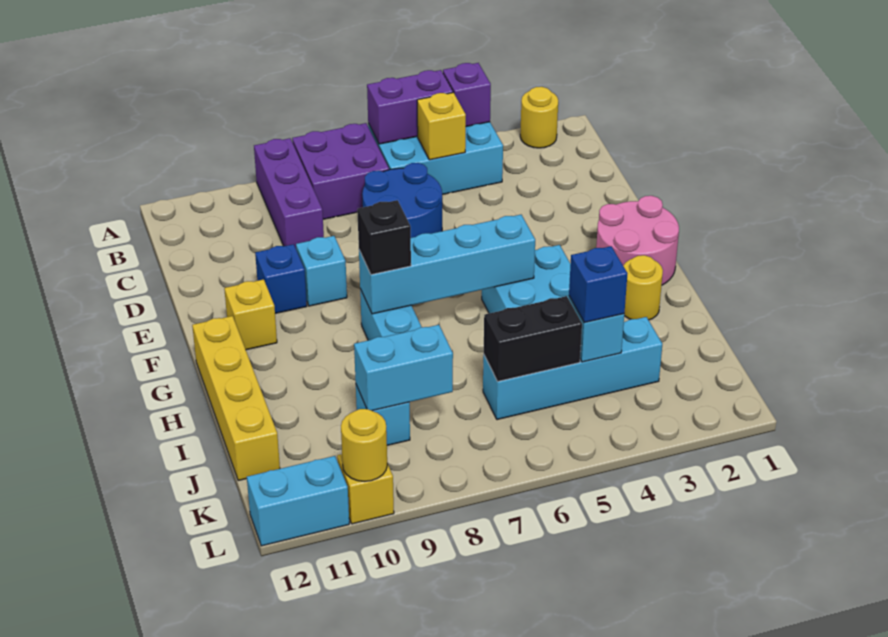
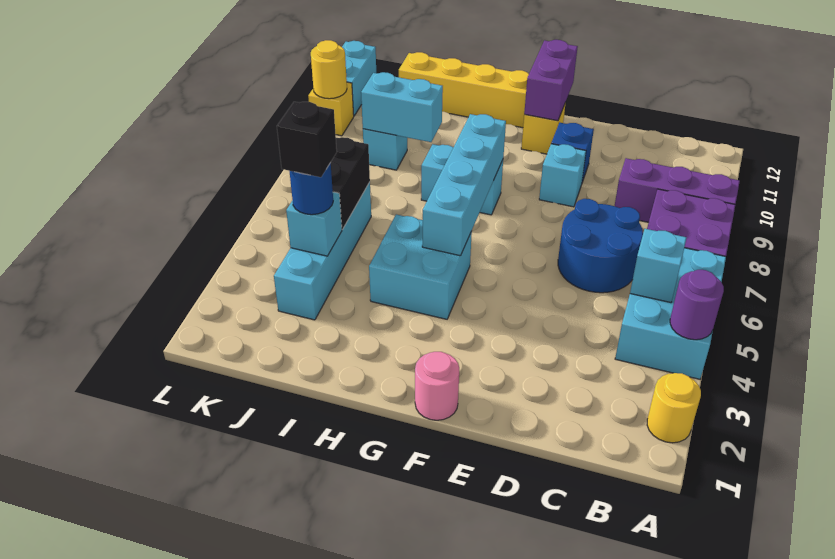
purple brick A4 level 2 -> purple round brick A4 level 2
purple brick A5:A6 level 2 -> purple brick F11:F12 level 2
yellow brick B5 level 2 -> cyan brick B5 level 2
pink round brick F1:G2 level 1 -> pink round brick F1 level 1
black brick G8 level 3 -> black brick J4 level 4
yellow round brick H2 level 1 -> none
blue brick J4 level 3 -> blue round brick J4 level 3
cyan brick J8:J9 level 2 -> cyan brick I9:J9 level 2

